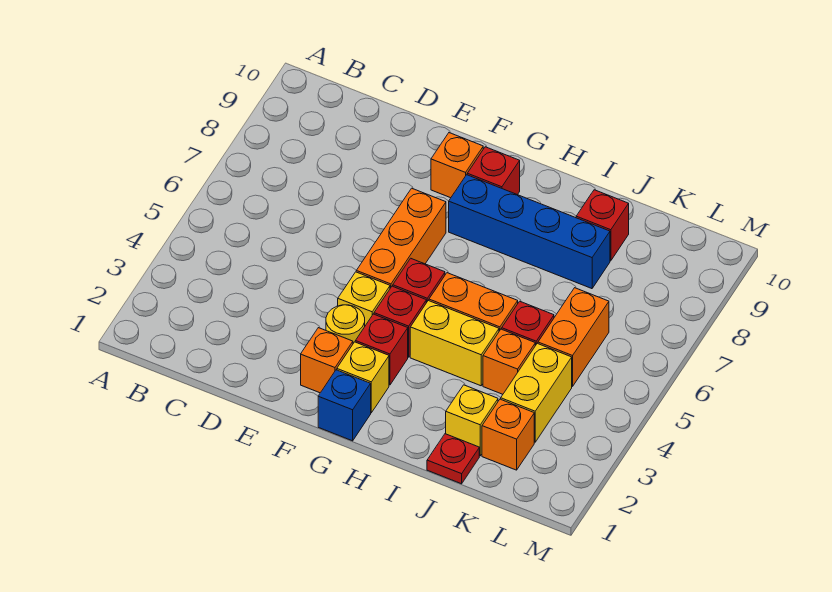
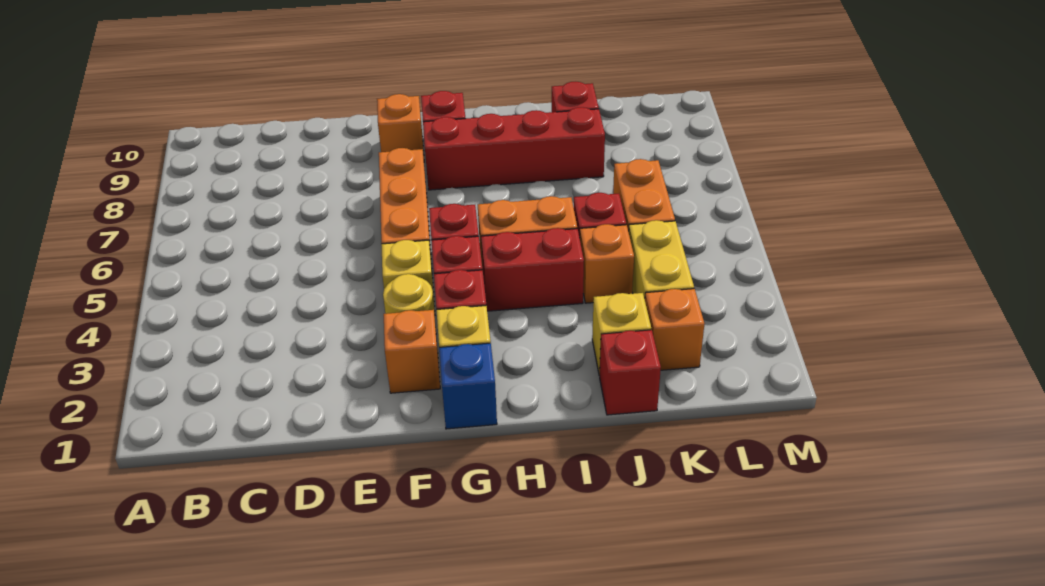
blue brick G8:J8 level 1 -> red brick G8:J8 level 1
yellow brick H4:I4 level 1 -> red brick H4:I4 level 1
red plate J1 level 1 -> red brick J1 level 1

